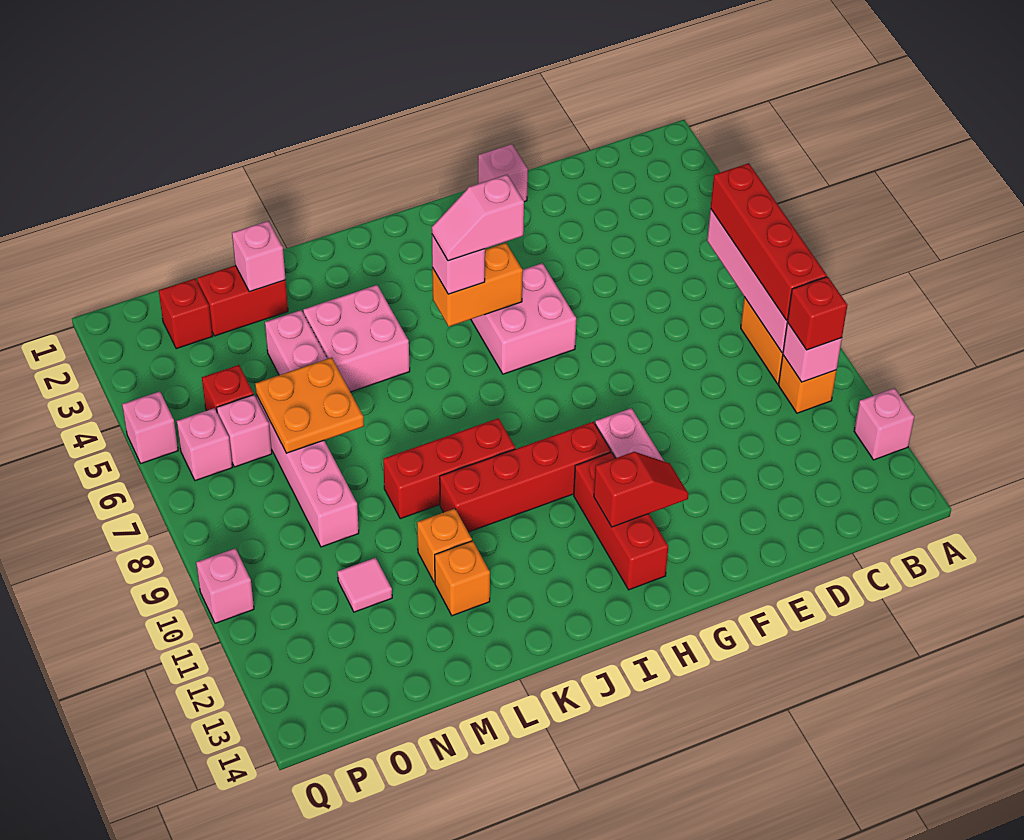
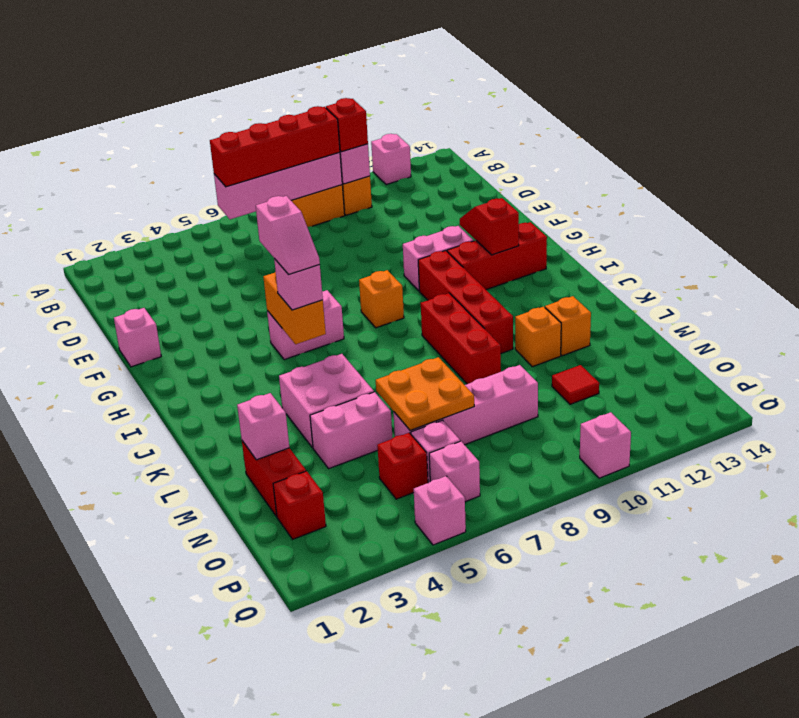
pink brick G5:H6 level 1 -> pink brick H5:H6 level 1
none -> orange brick H8 level 1
pink tile N11 level 1 -> red tile N11 level 1

